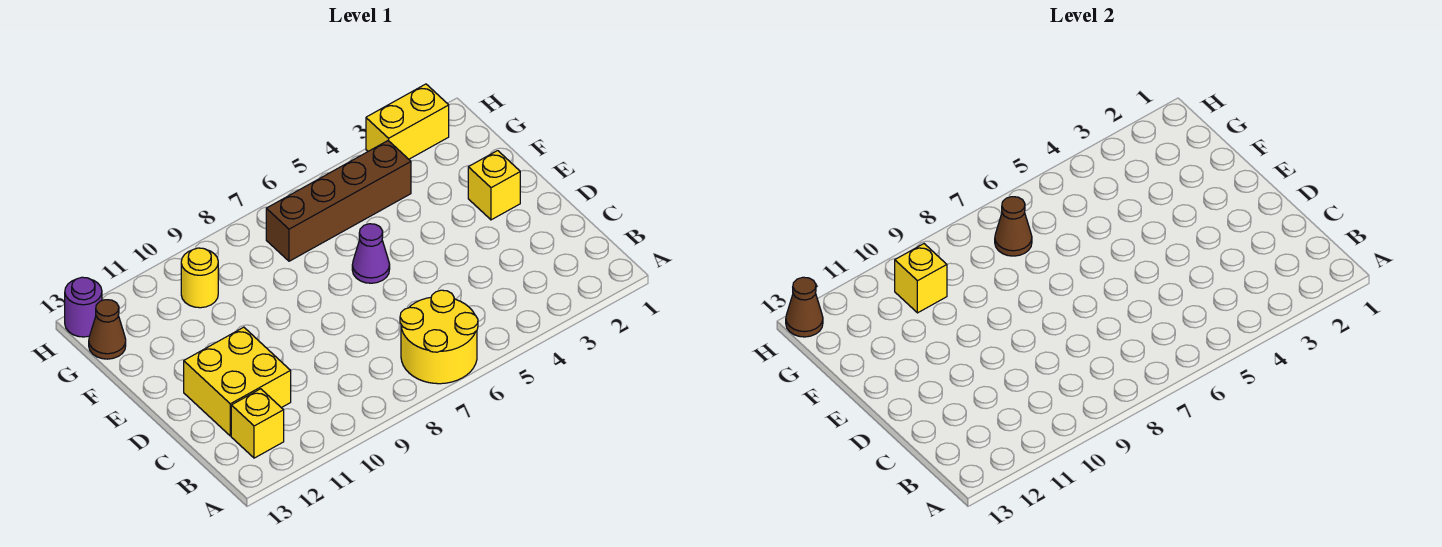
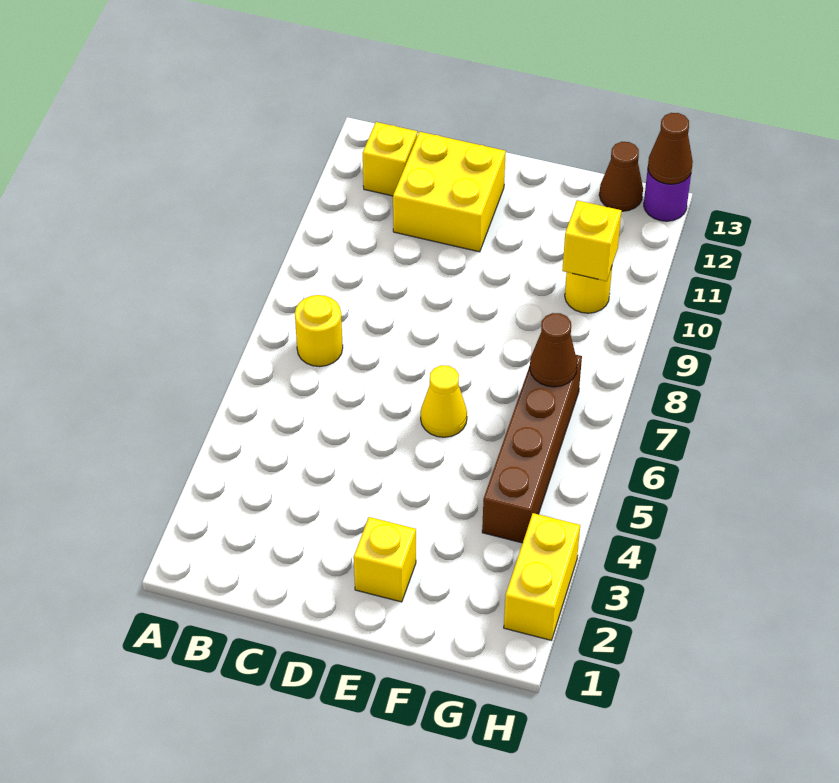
yellow round brick A6:B7 level 1 -> yellow round brick B7 level 1
purple cone E6 level 1 -> yellow cone E6 level 1

